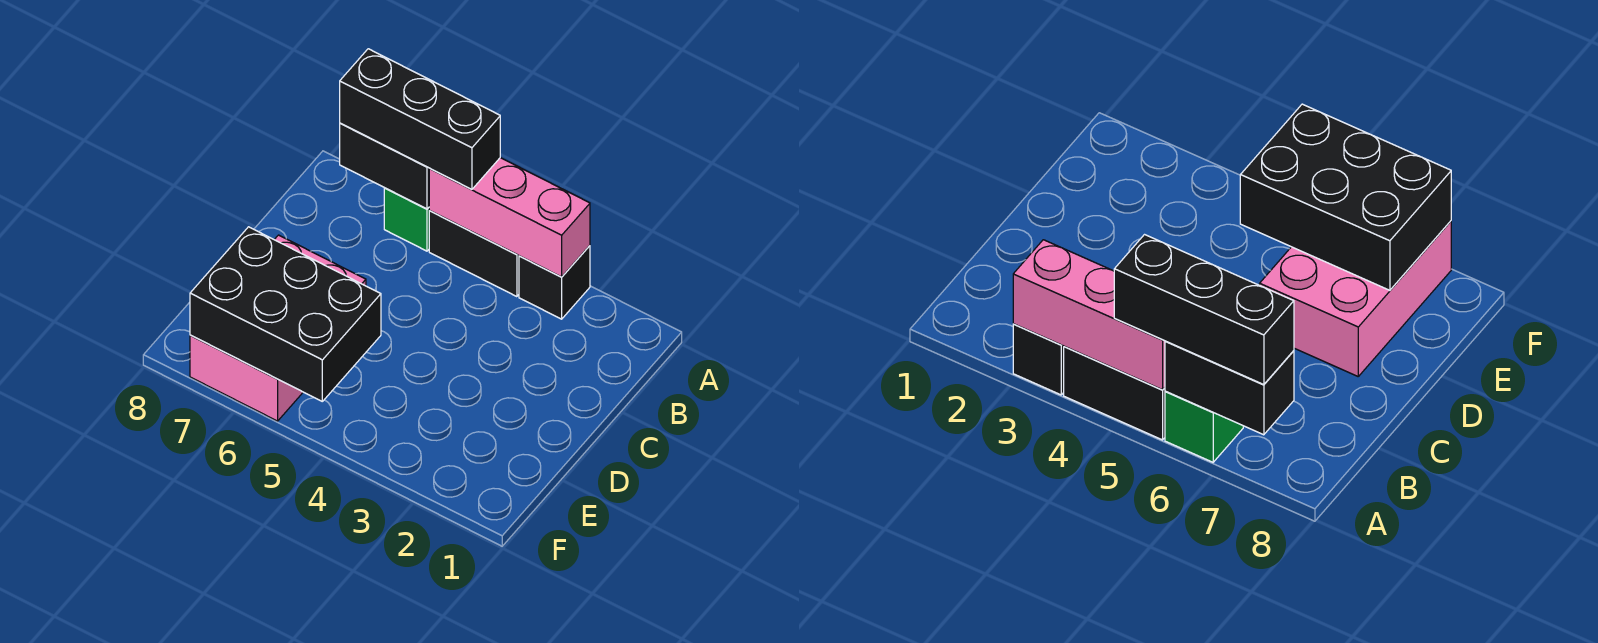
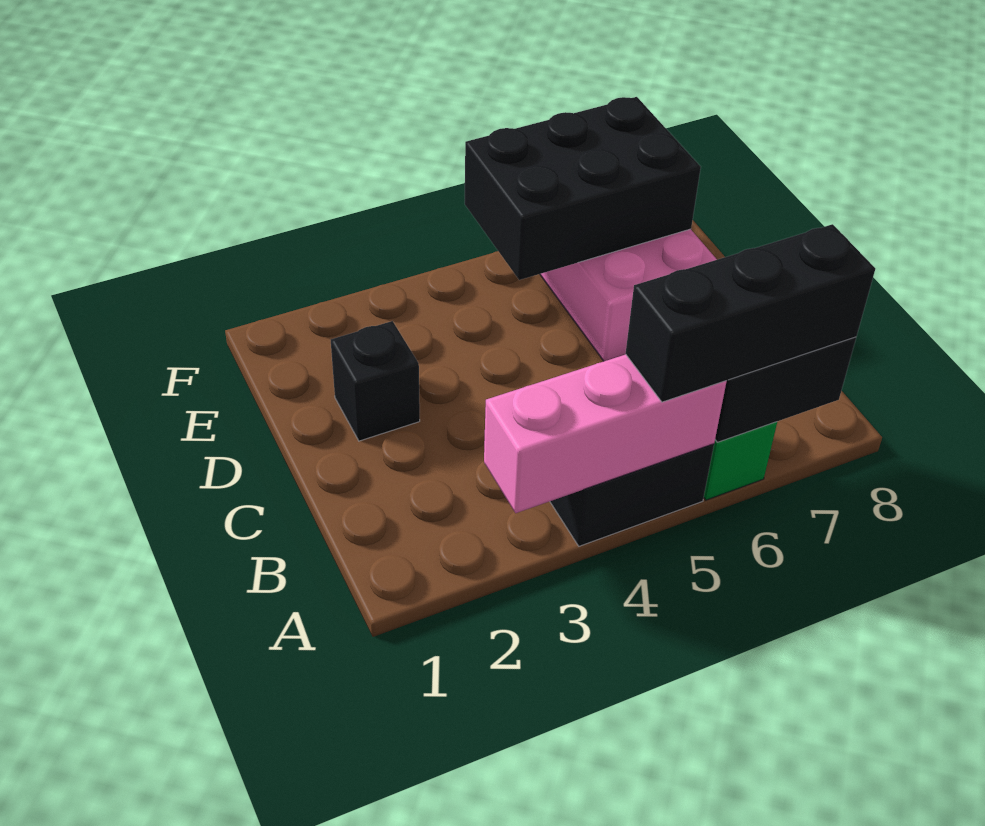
black brick A3 level 1 -> black brick D2 level 1

